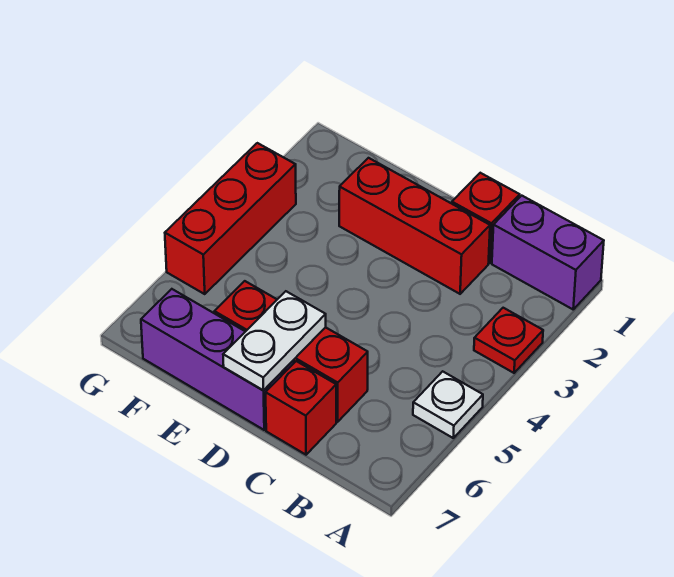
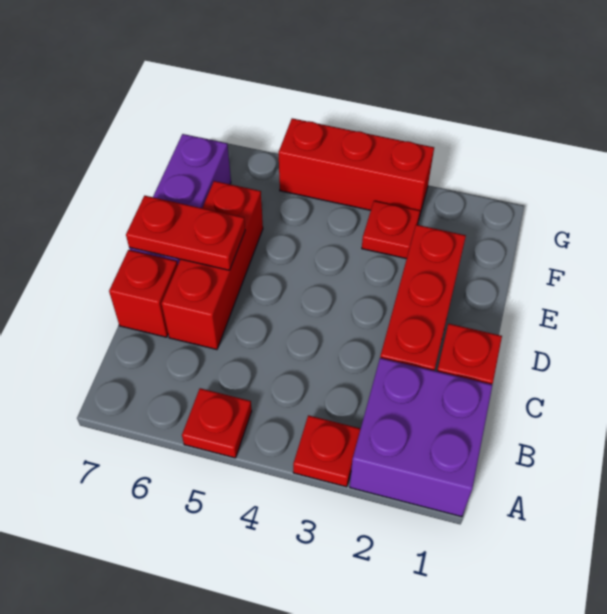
purple brick A1:B1 level 1 -> purple brick A1:B2 level 1
white plate A5 level 1 -> red plate A5 level 1
white plate D6:D7 level 2 -> red plate D6:D7 level 2
none -> red plate F3 level 1

